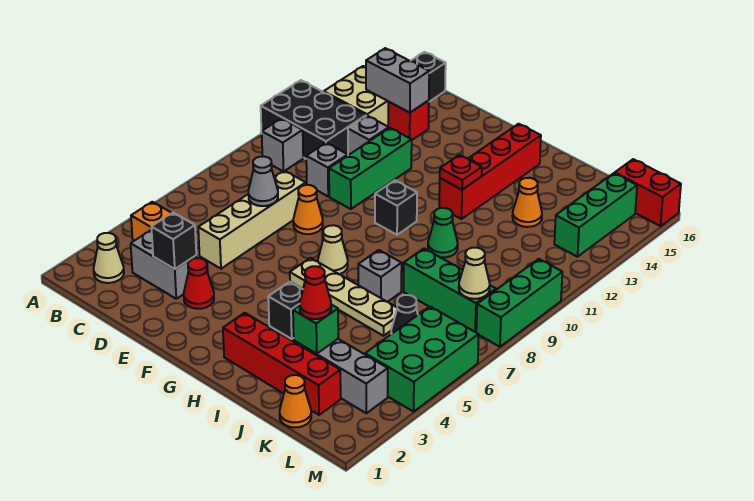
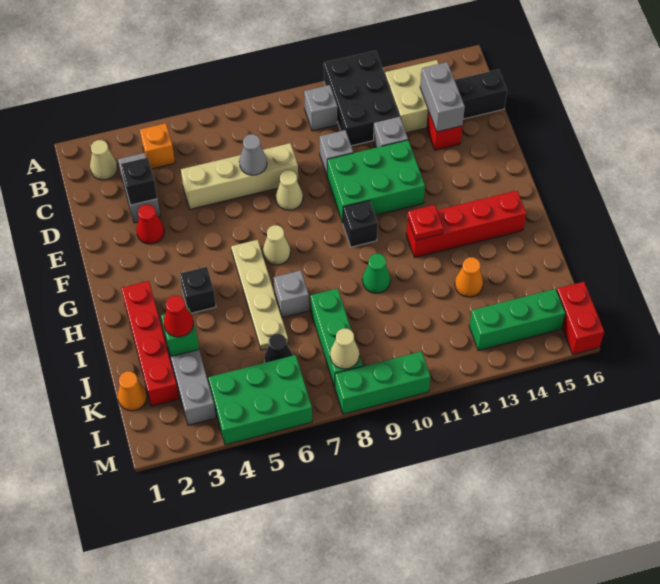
orange cone E8 level 1 -> tan cone E8 level 1
green brick E10:E12 level 1 -> green brick E10:F12 level 1

